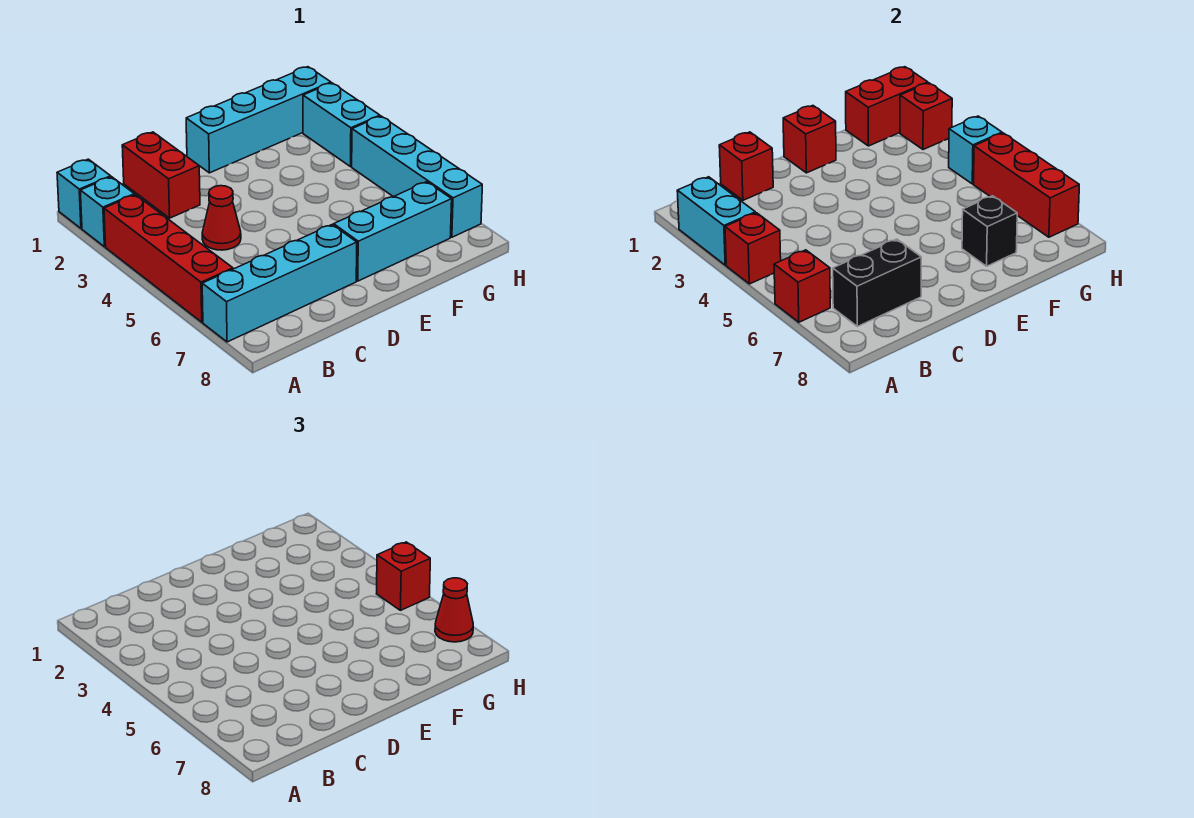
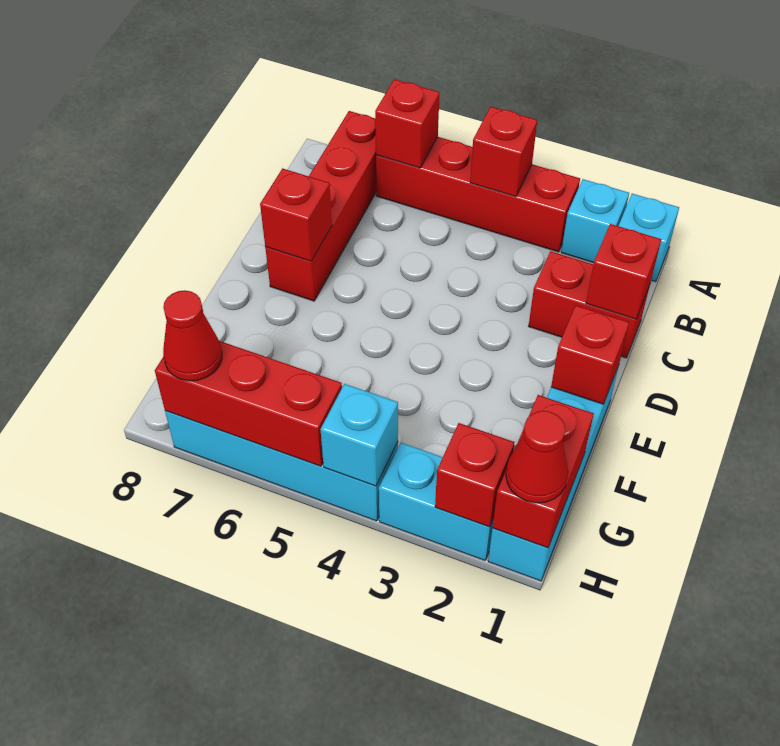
cyan brick A2:A3 level 2 -> none
cyan brick A7:D7 level 1 -> red brick A7:D7 level 1
black brick B7:C7 level 2 -> none
red cone C4 level 1 -> red cone H1 level 3
cyan brick E7:G7 level 1 -> none
black brick F7 level 2 -> none
red brick H5 level 3 -> red brick D7 level 2

